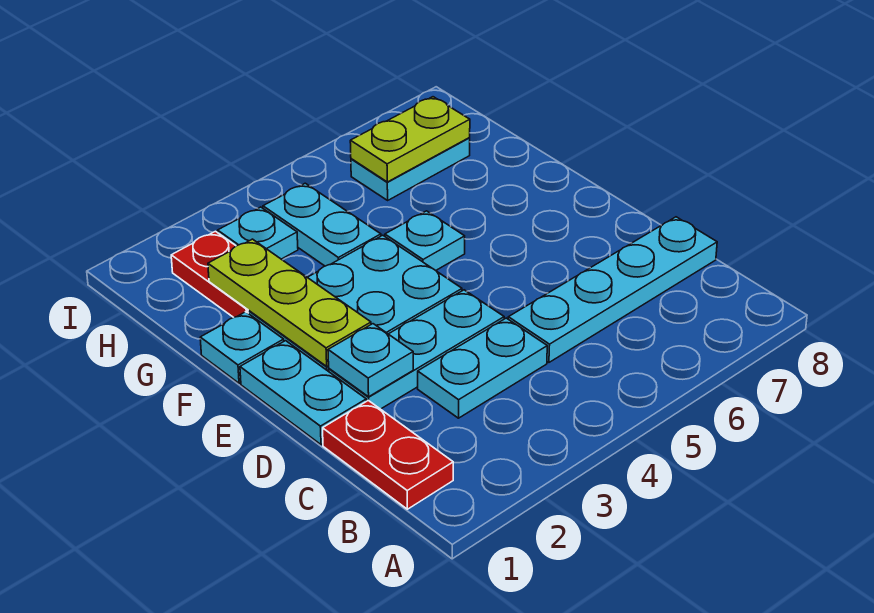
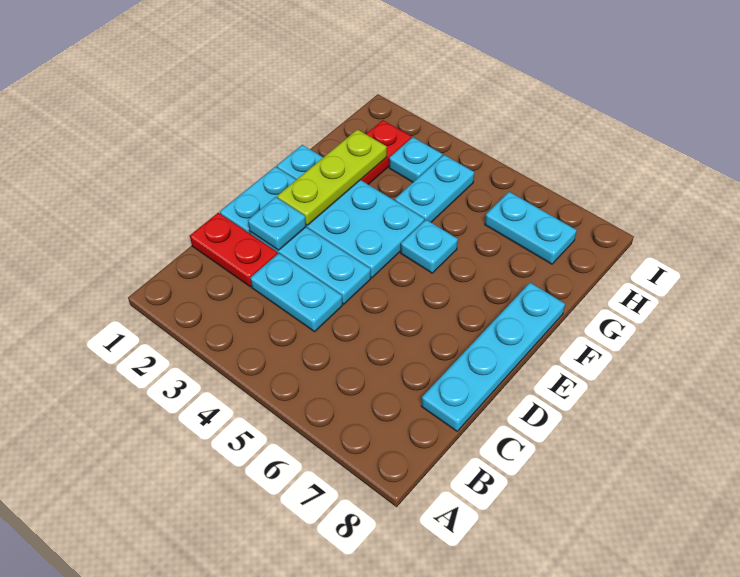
red plate B1:C1 level 1 -> red plate C1:C2 level 1
cyan plate C5:C8 level 1 -> cyan plate C8:F8 level 1
lime plate H6:H7 level 2 -> none

